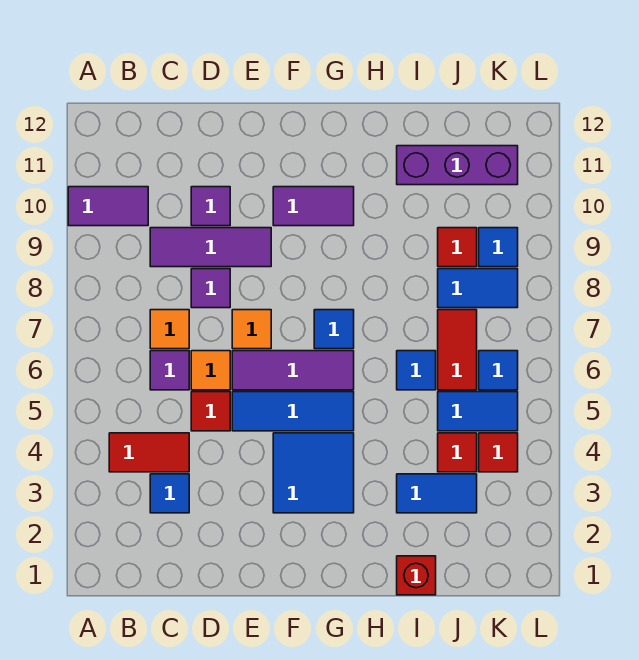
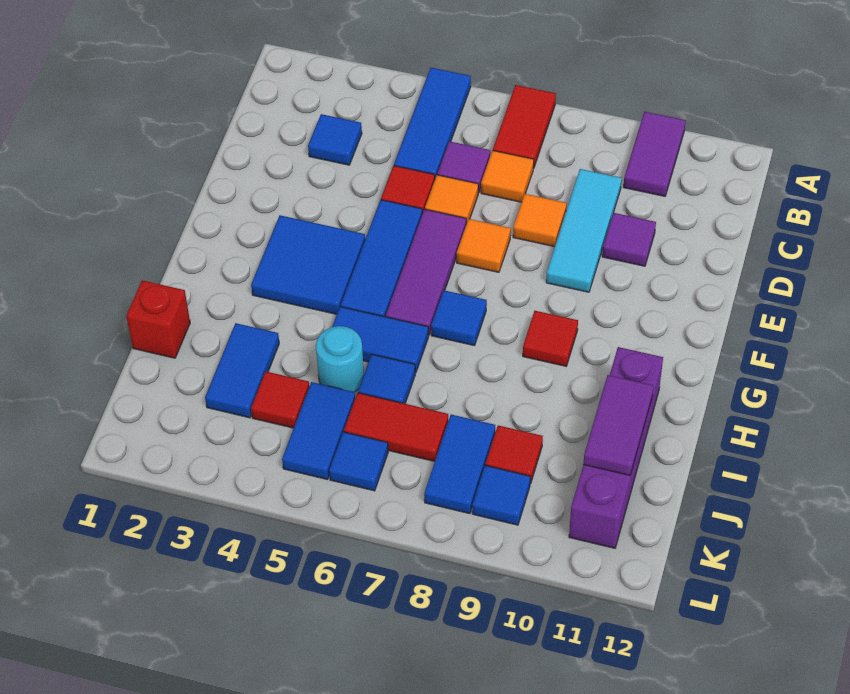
none -> blue tile A5:C5 level 1
red tile B4:C4 level 1 -> red tile A7:B7 level 1
purple tile C9:E9 level 1 -> cyan tile C9:E9 level 1
purple tile D8 level 1 -> orange tile D8 level 1
purple tile F10:G10 level 1 -> purple tile I11:J11 level 2
none -> blue tile H5:H6 level 1
none -> cyan round brick I5 level 1
purple brick I11:K11 level 1 -> purple brick H11:K11 level 1
red tile K4 level 1 -> red tile G9 level 1

